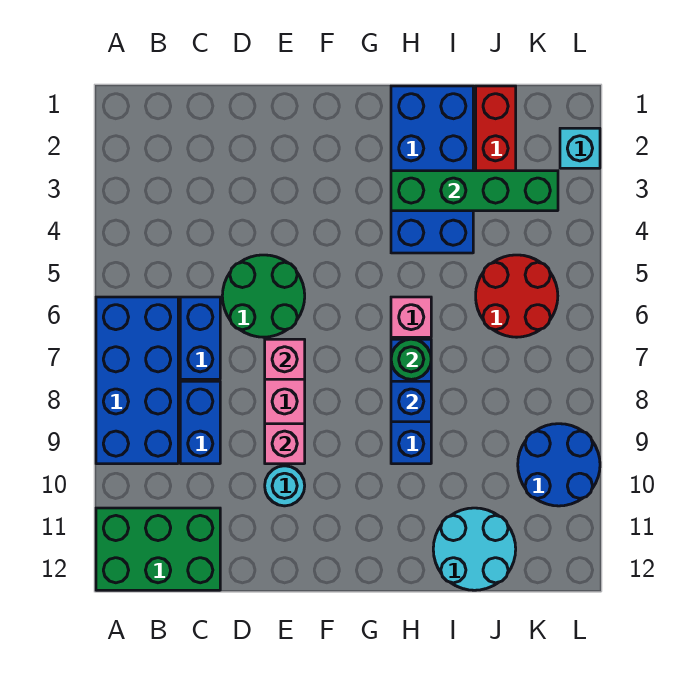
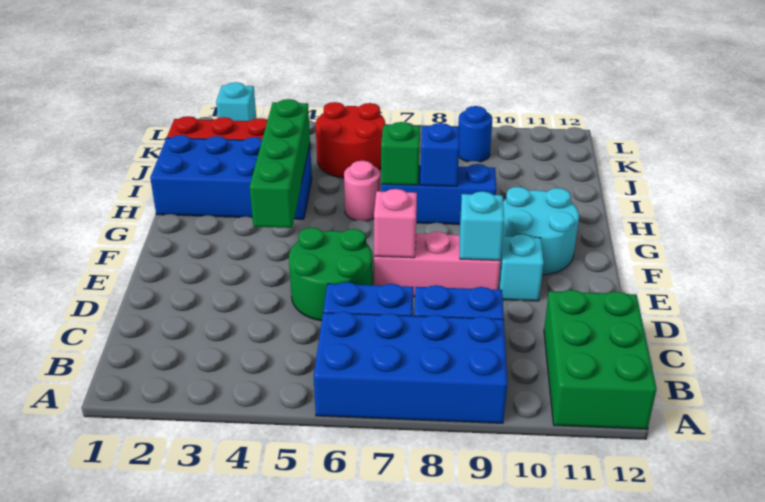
pink brick E9 level 2 -> cyan brick E9 level 2
cyan round brick E10 level 1 -> cyan brick E10 level 1
green brick H3:K3 level 2 -> green brick F4:I4 level 2
pink brick H6 level 1 -> pink round brick H6 level 1
green round brick H7 level 2 -> green brick H7 level 2
cyan round brick I11:J12 level 1 -> cyan round brick F10:G11 level 1
blue round brick K9:L10 level 1 -> blue round brick K9 level 1

